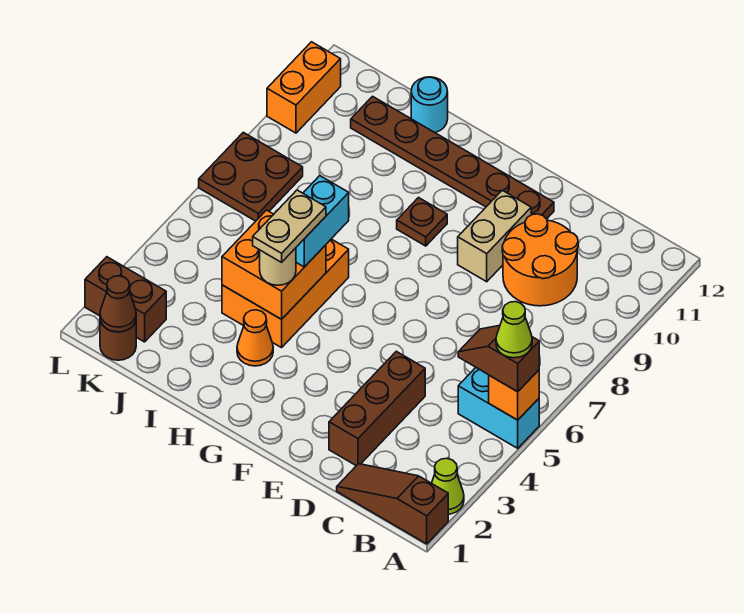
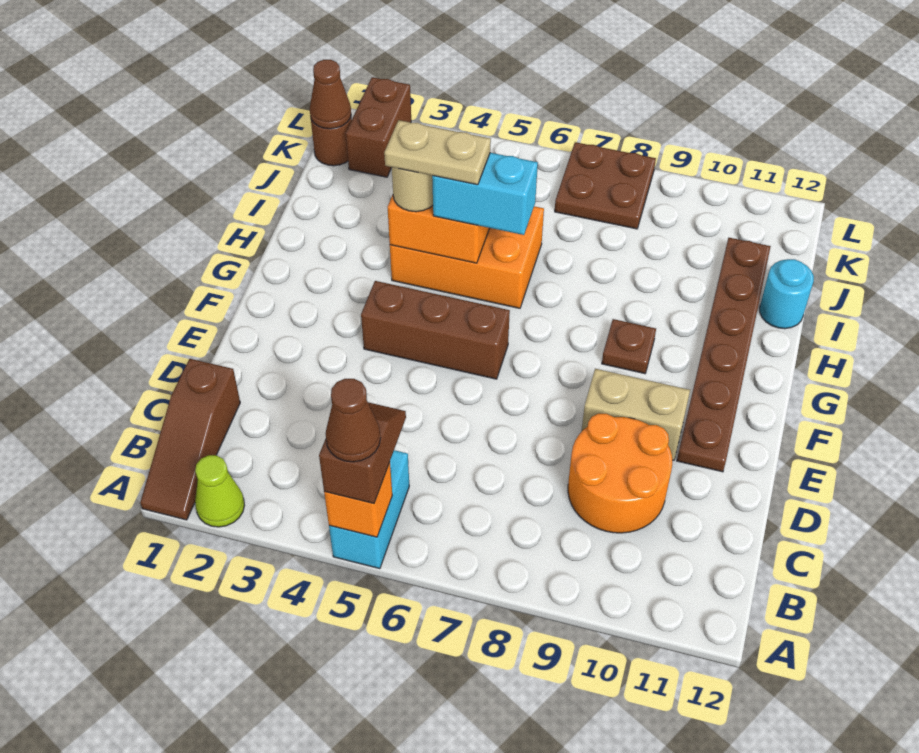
brown slope A1:C1 level 1 top A -> brown slope A1:C1 level 1 top C
lime cone A5 level 4 -> brown cone A5 level 4
brown brick D2:D4 level 1 -> brown brick F4:F6 level 1
orange cone H3 level 1 -> none
orange brick L10:L11 level 1 -> none

